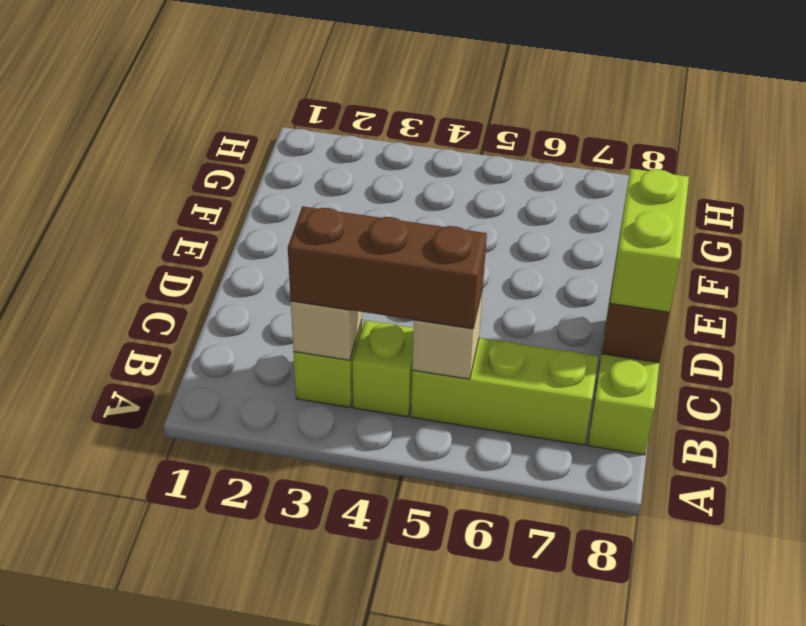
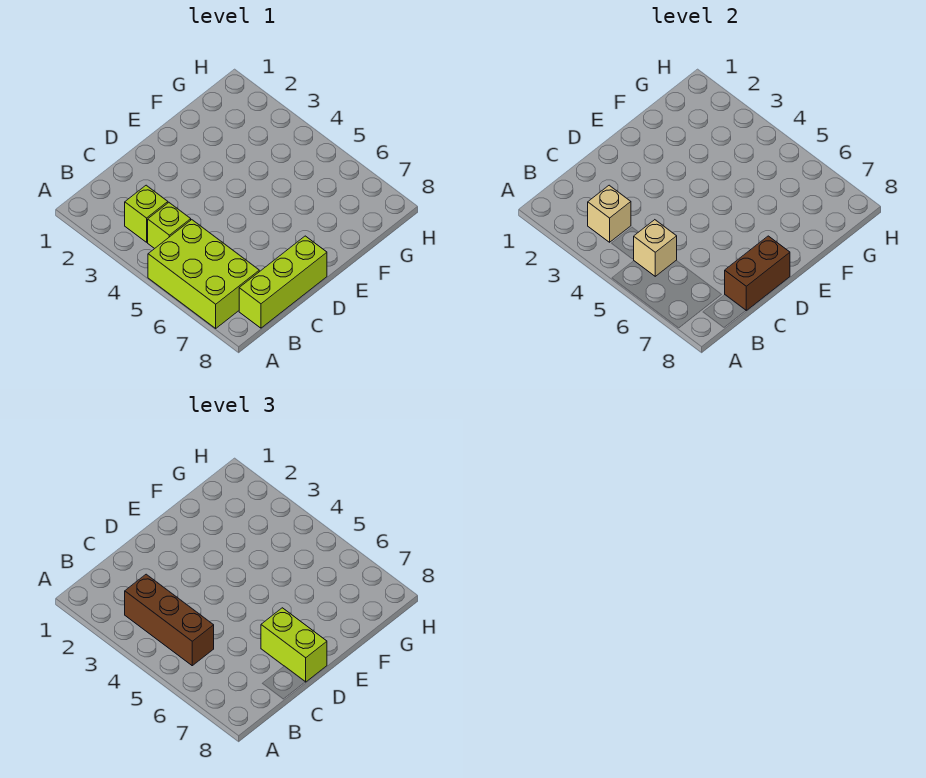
lime brick B5:B7 level 1 -> lime brick A5:B7 level 1
lime brick C8:D8 level 3 -> lime brick D7:D8 level 3

